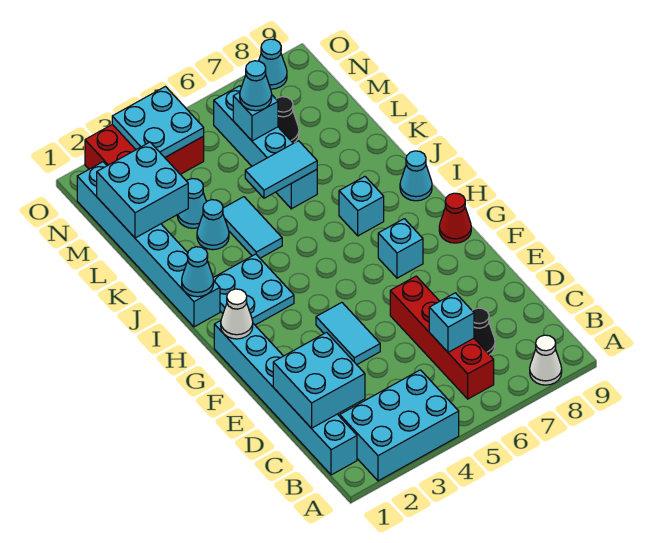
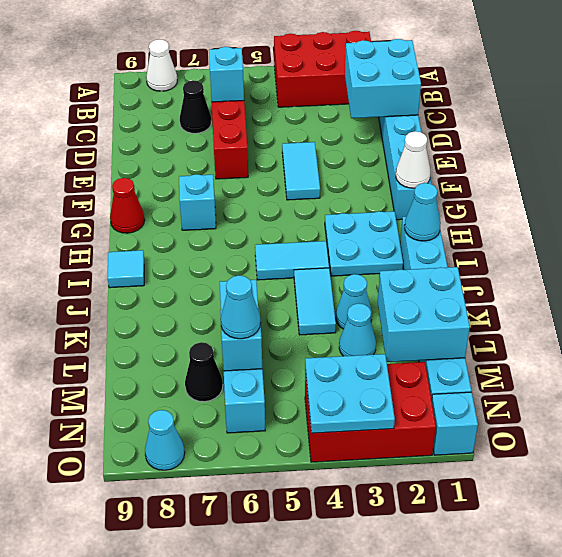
cyan brick A2:B4 level 1 -> red brick A2:B4 level 1
cyan brick I7 level 1 -> cyan brick O1 level 1
cyan cone I9 level 1 -> cyan tile I9 level 1
cyan tile K5:K6 level 2 -> cyan tile I4:I5 level 1

